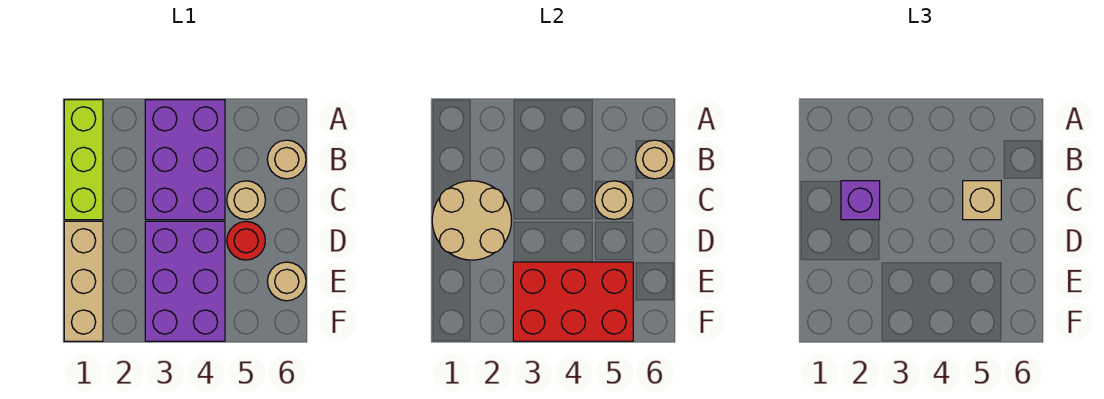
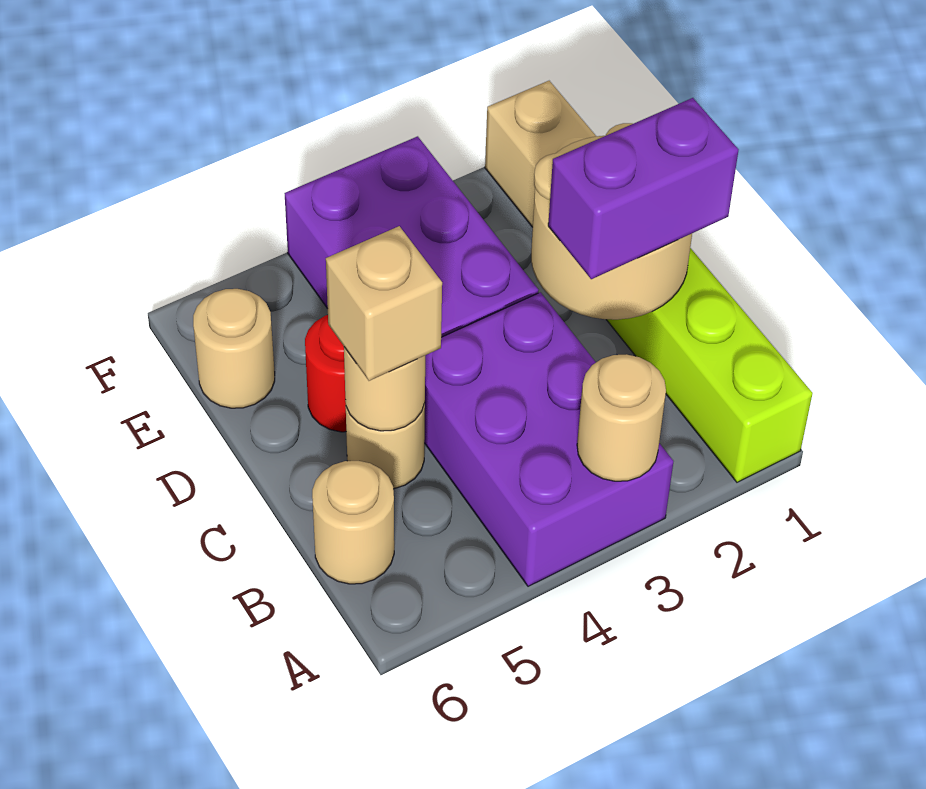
tan round brick B6 level 2 -> tan round brick A3 level 2
purple brick C2 level 3 -> purple brick C1:C2 level 3
red brick E3:F5 level 2 -> none

